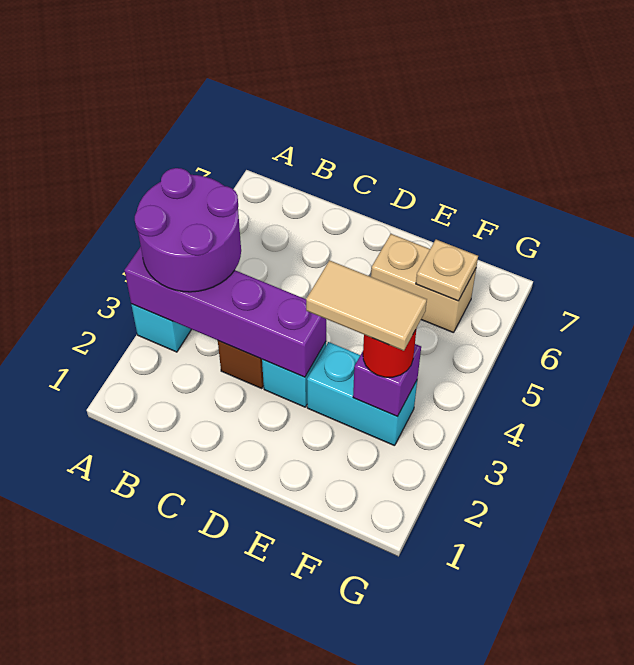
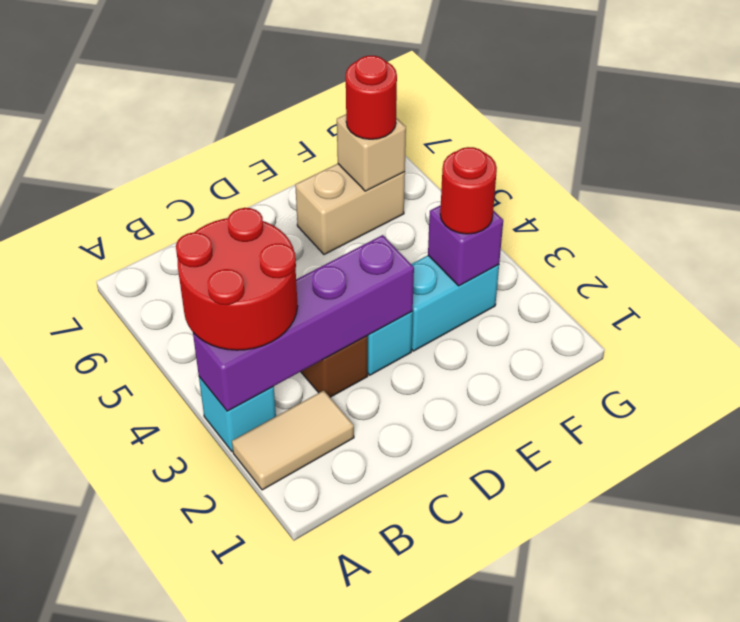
purple round brick A3:B4 level 3 -> red round brick A3:B4 level 3
tan tile E3:F3 level 4 -> tan tile A2:B2 level 1
tan plate F6 level 2 -> tan brick F6 level 2
none -> red round brick F6 level 3

